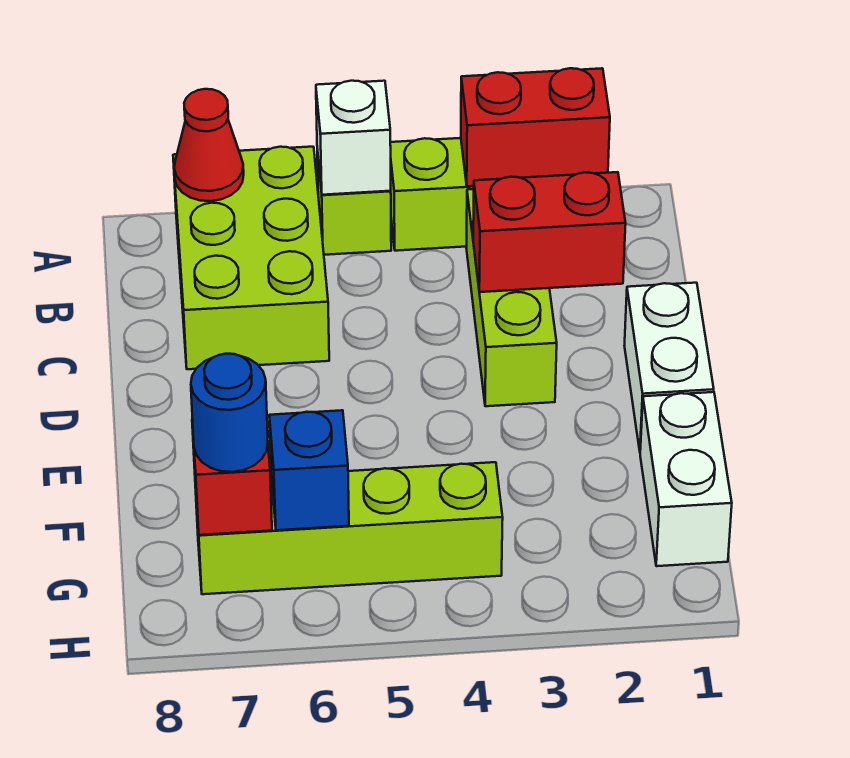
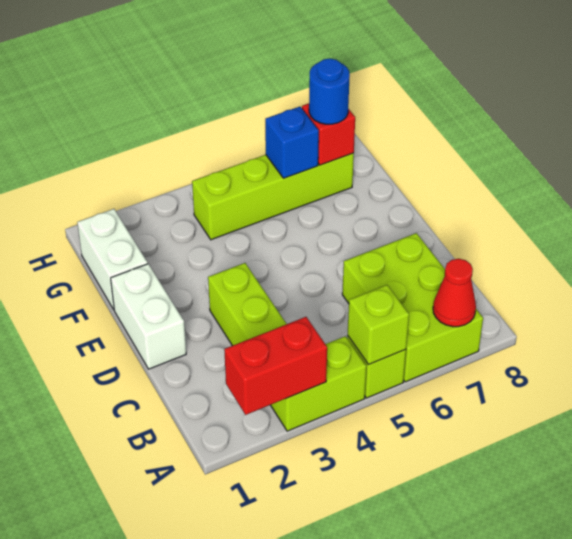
white brick A5 level 2 -> lime brick A5 level 2
red brick C2:C3 level 2 -> none

